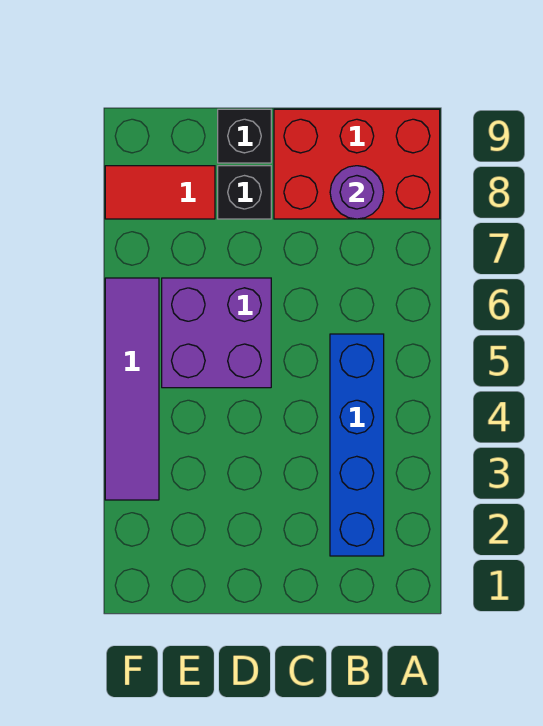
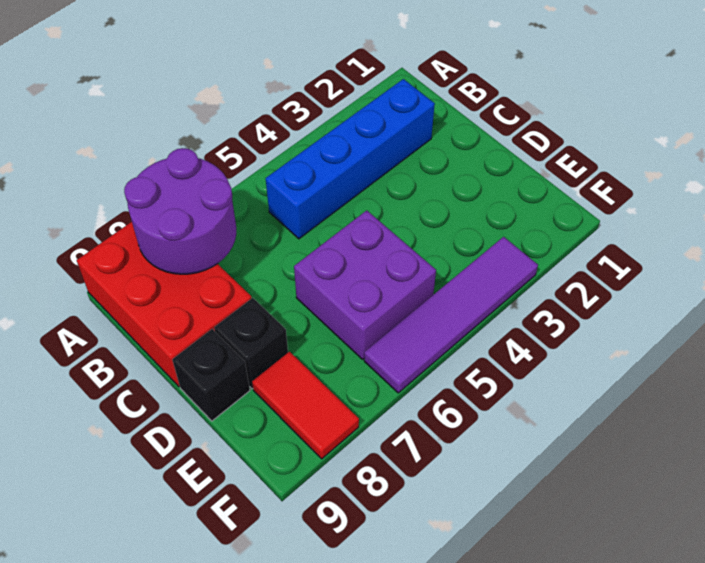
purple round brick B8 level 2 -> purple round brick A7:B8 level 2

